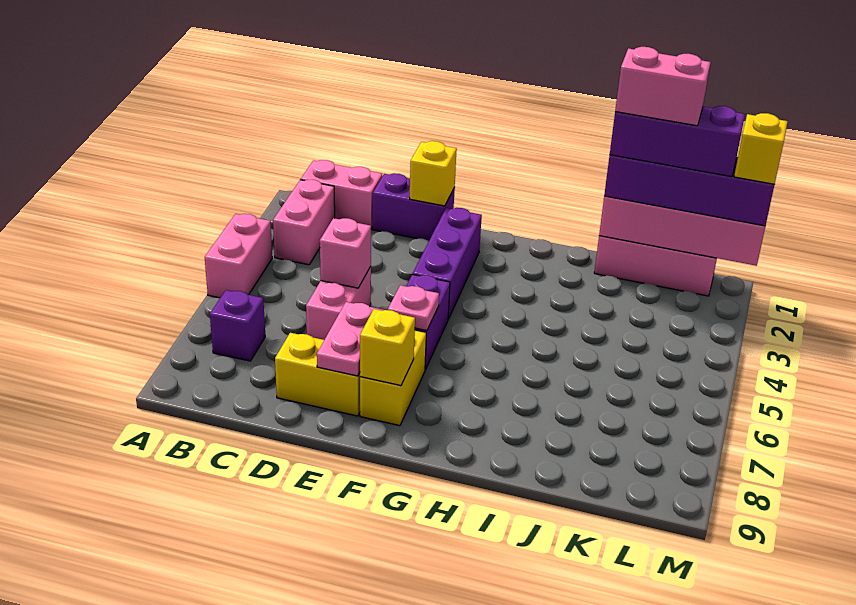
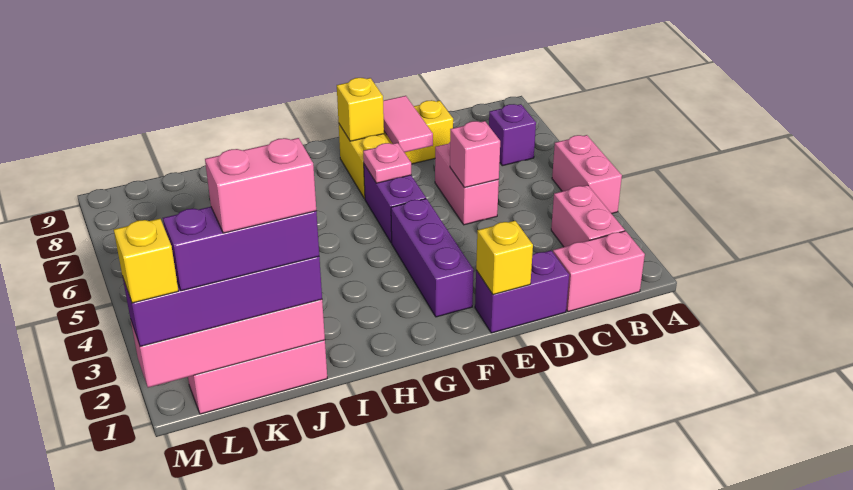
pink plate E7:E8 level 2 -> pink tile E7:E8 level 2

